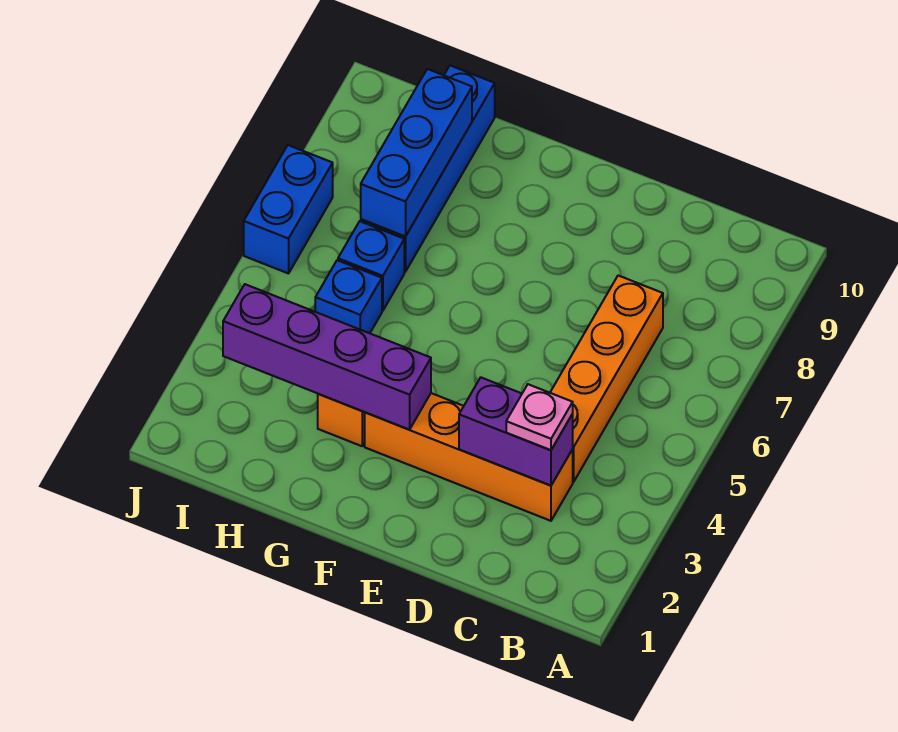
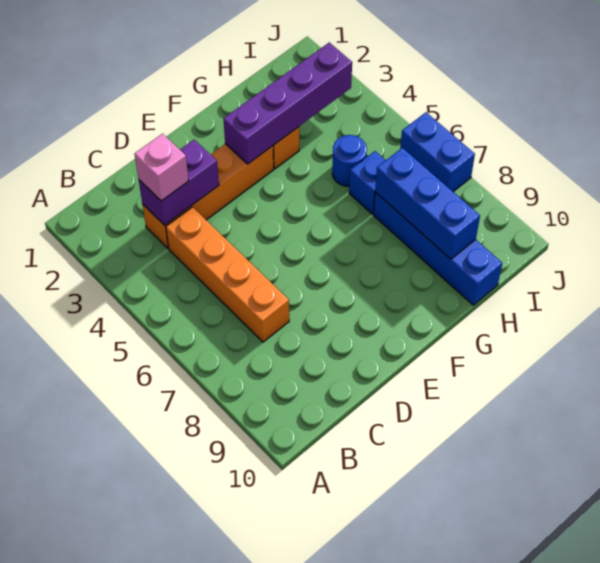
pink plate C3 level 3 -> pink brick C3 level 3
blue brick H5 level 1 -> blue round brick H5 level 1

